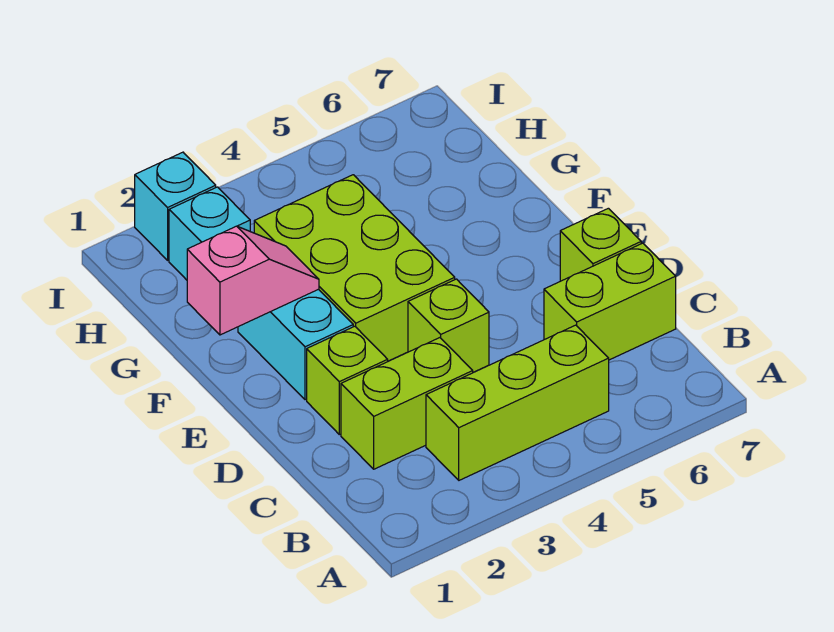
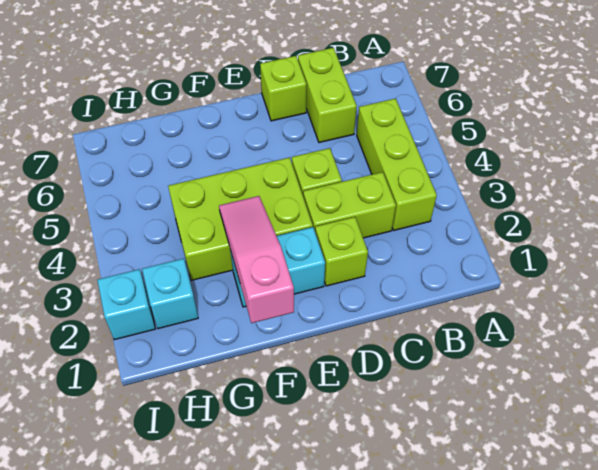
lime brick C2:C3 level 1 -> lime brick C3:D3 level 1
pink slope F1:F2 level 2 top 1 -> pink slope F1:F3 level 2 top 1

